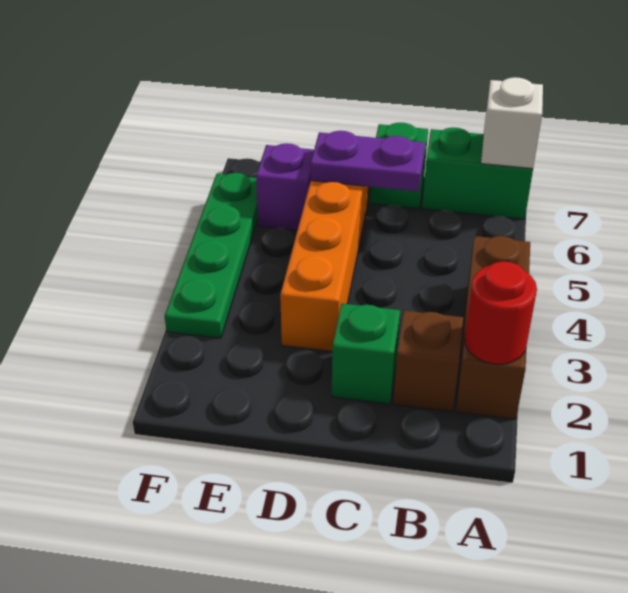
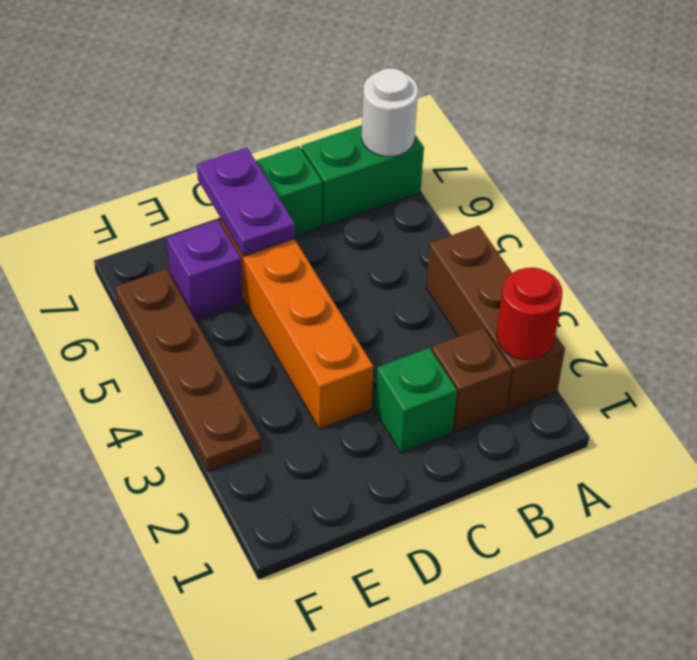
white brick A7 level 2 -> white round brick A7 level 2
purple plate C6:D6 level 2 -> purple plate D6:D7 level 2
green plate F3:F6 level 1 -> brown plate F3:F6 level 1

